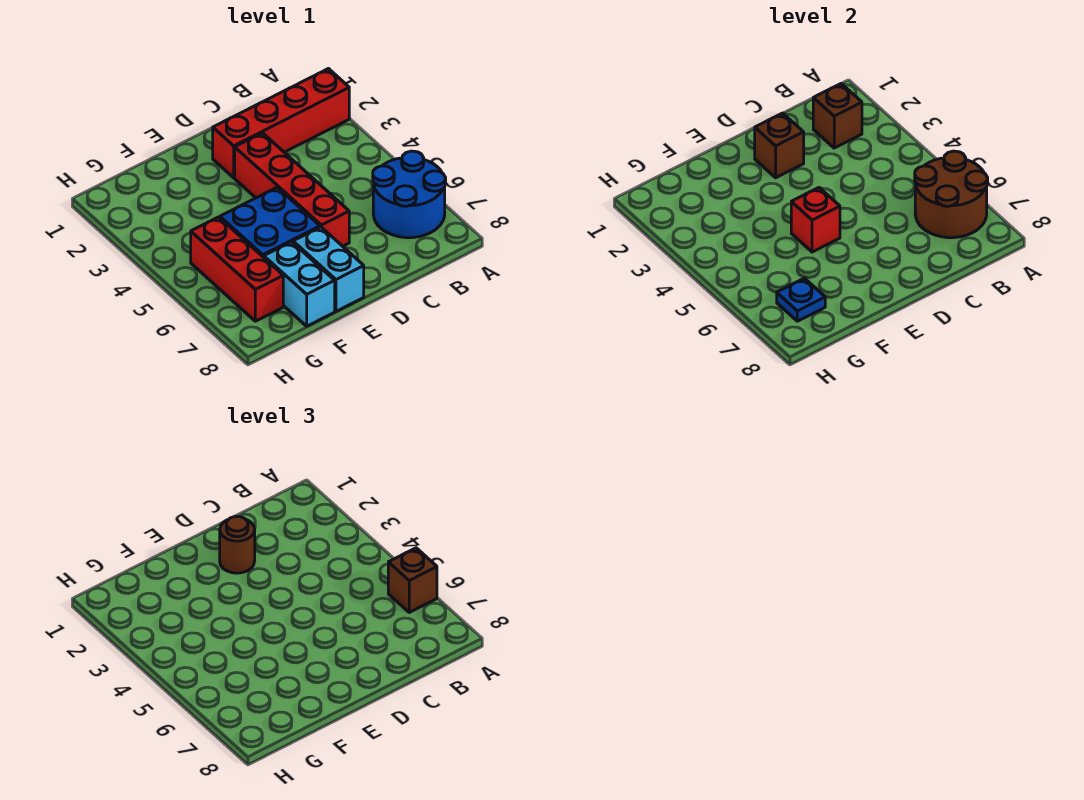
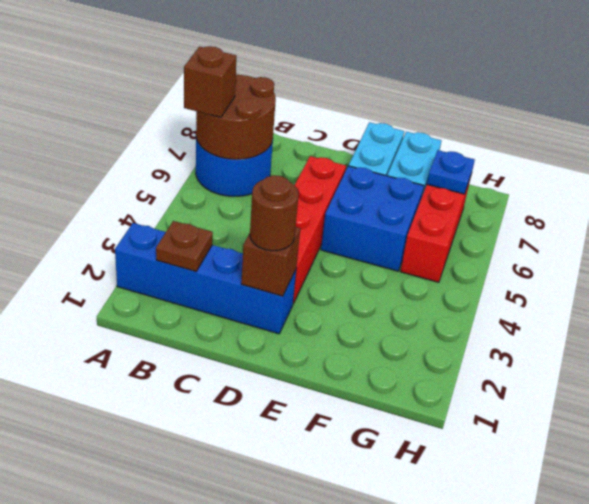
red brick A2:D2 level 1 -> blue brick A2:D2 level 1
brown brick B2 level 2 -> brown plate B2 level 2
red brick E5 level 2 -> none

